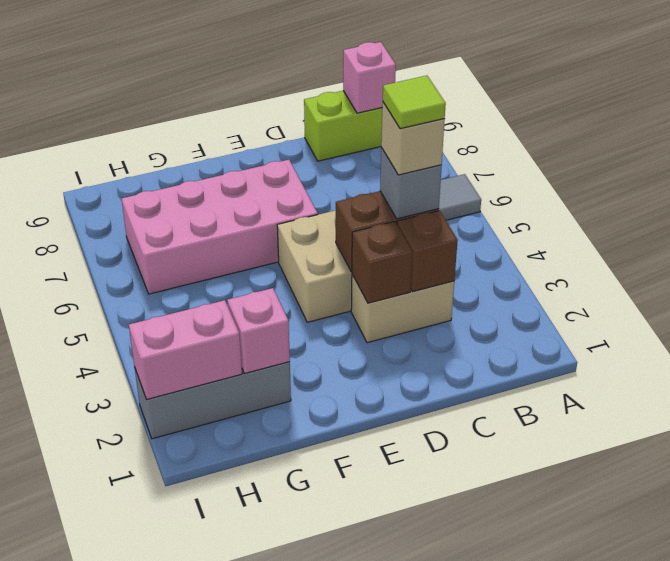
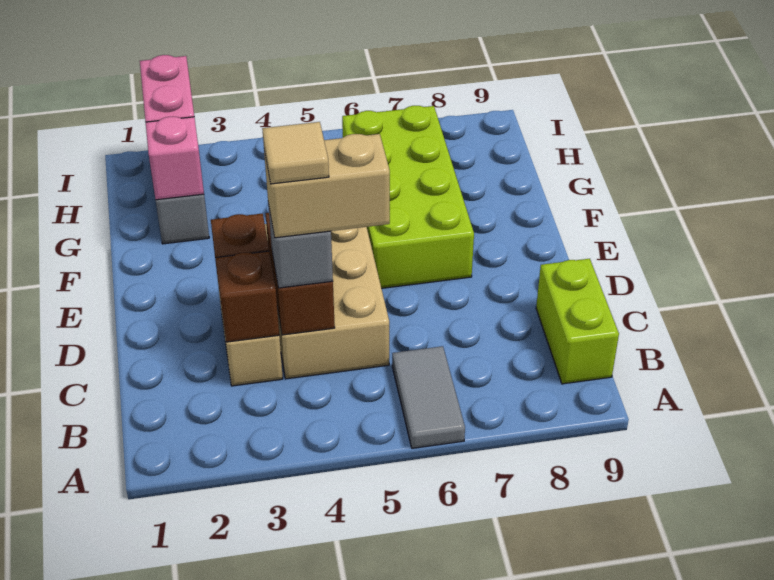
pink brick B9 level 2 -> none
tan brick C4 level 4 -> tan brick C4:C5 level 4
lime tile C4 level 5 -> tan tile C4 level 5
pink brick E6:H7 level 1 -> lime brick E6:H7 level 1

